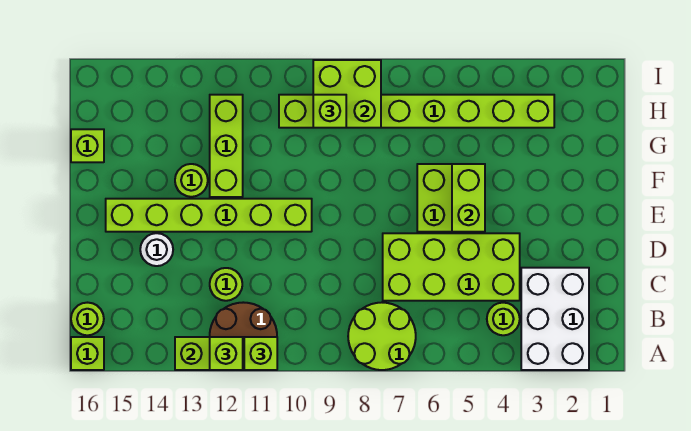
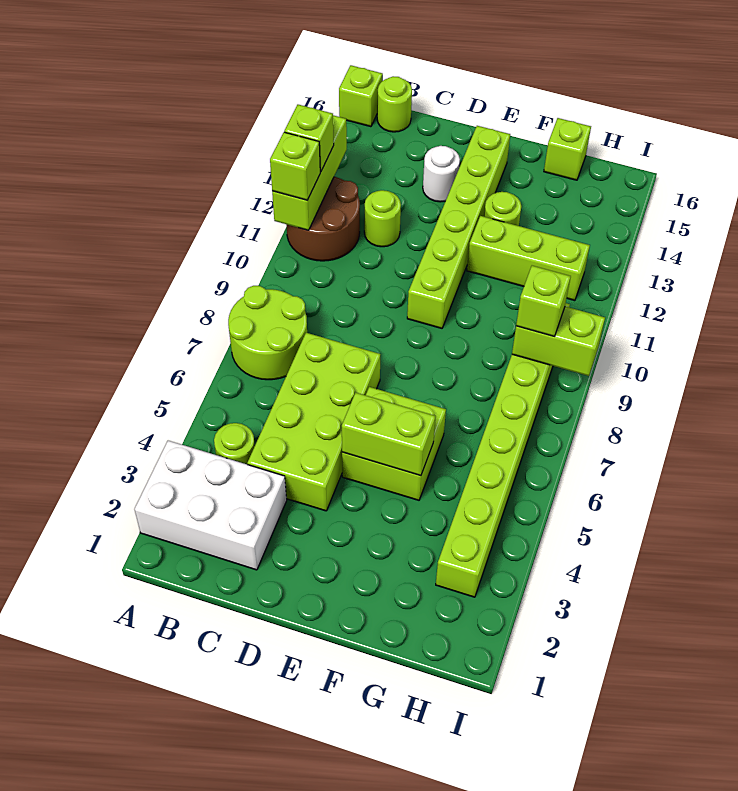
lime brick H8:I9 level 2 -> lime brick H9:I9 level 2

